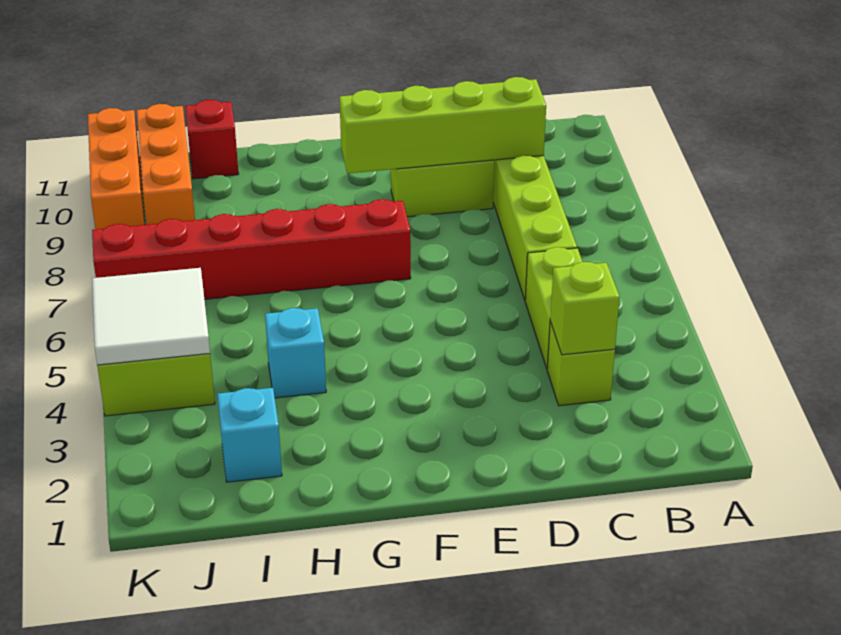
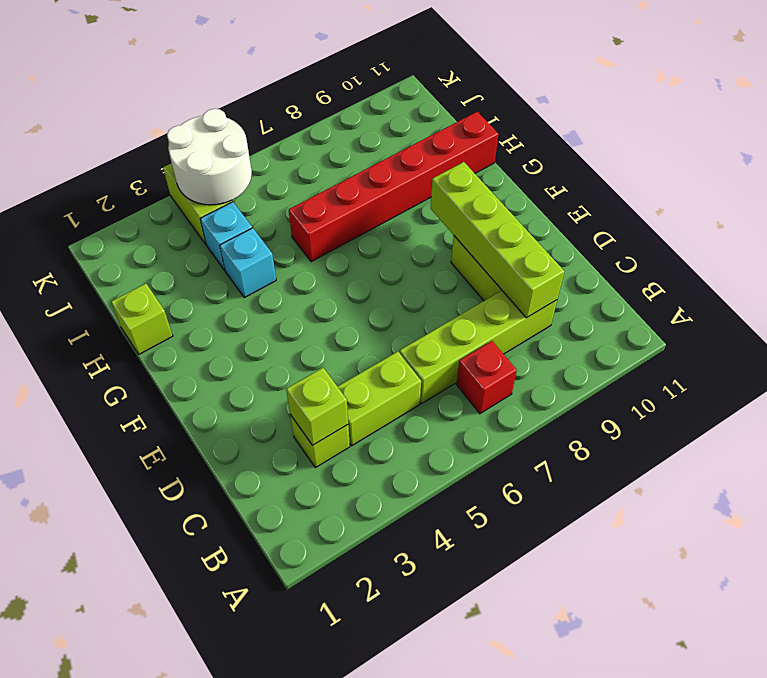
red brick F7:K7 level 1 -> red brick H6:H11 level 1
none -> lime brick H1 level 1
cyan brick I2 level 1 -> cyan brick I4 level 1
red brick I11 level 1 -> red brick B7 level 1
white tile J4:K5 level 2 -> white round brick J4:K5 level 2
orange brick J9:J11 level 1 -> none
orange brick K9:K11 level 1 -> none

